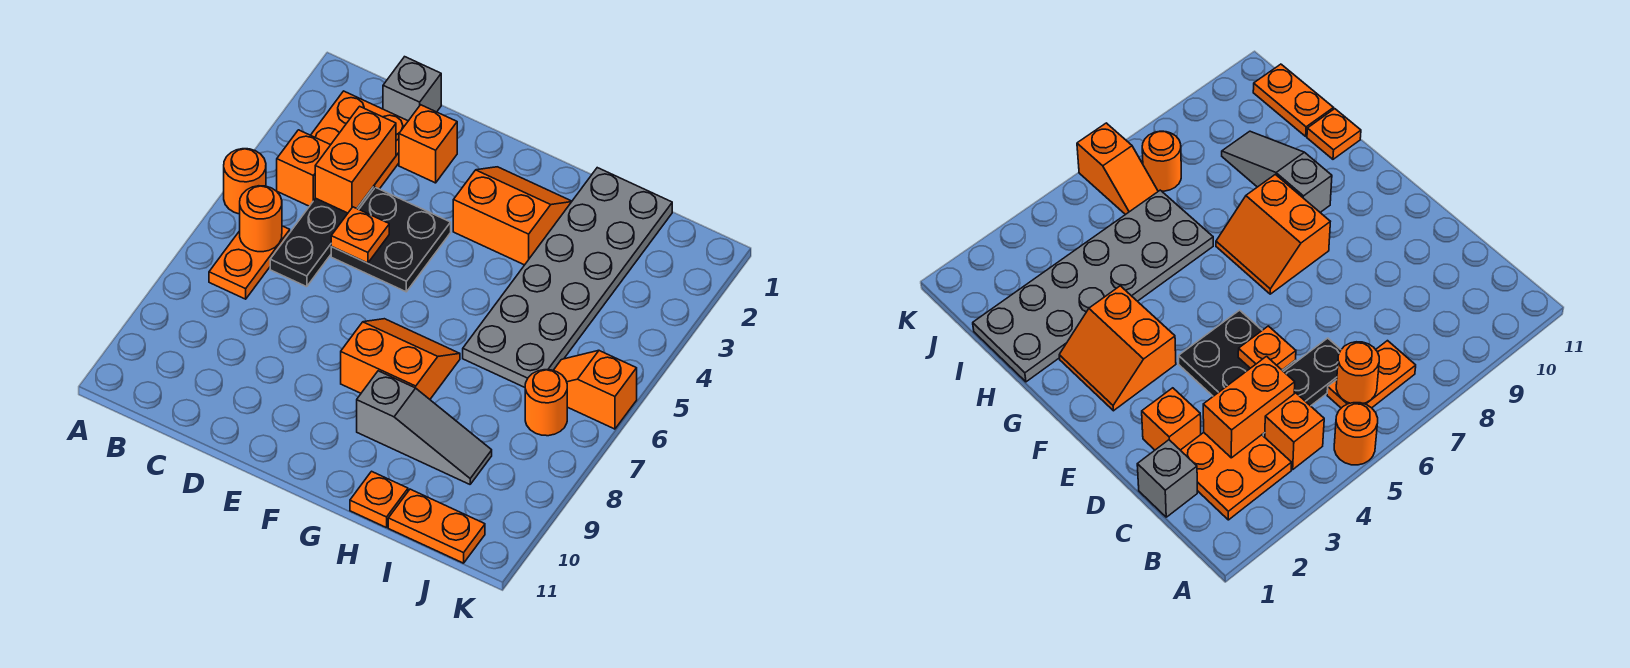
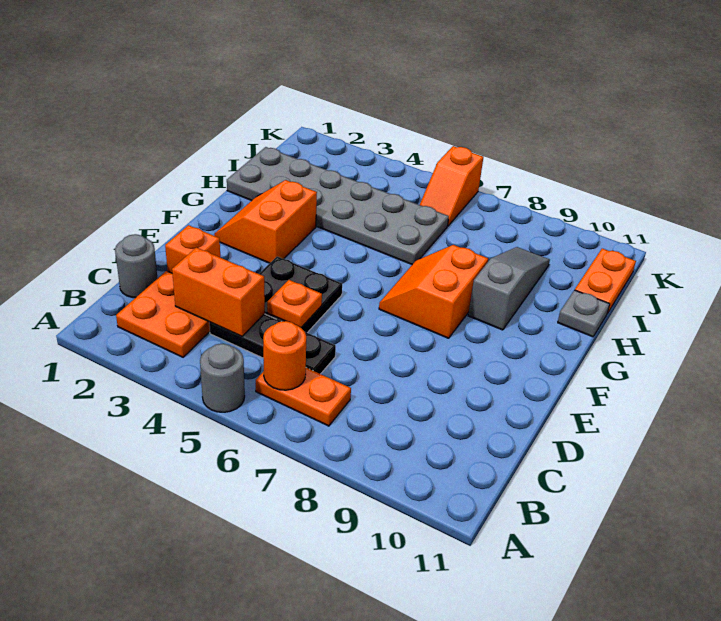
orange round brick A5 level 1 -> grey round brick A5 level 1
orange brick B4 level 1 -> none
grey brick C1 level 1 -> grey round brick C1 level 1
orange plate H11 level 1 -> grey plate H11 level 1
orange round brick J7 level 1 -> none

